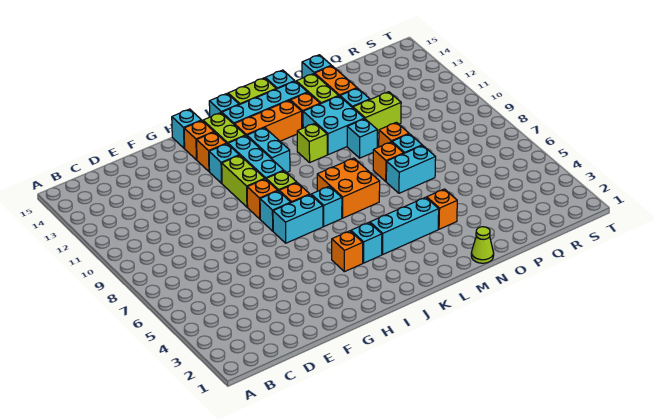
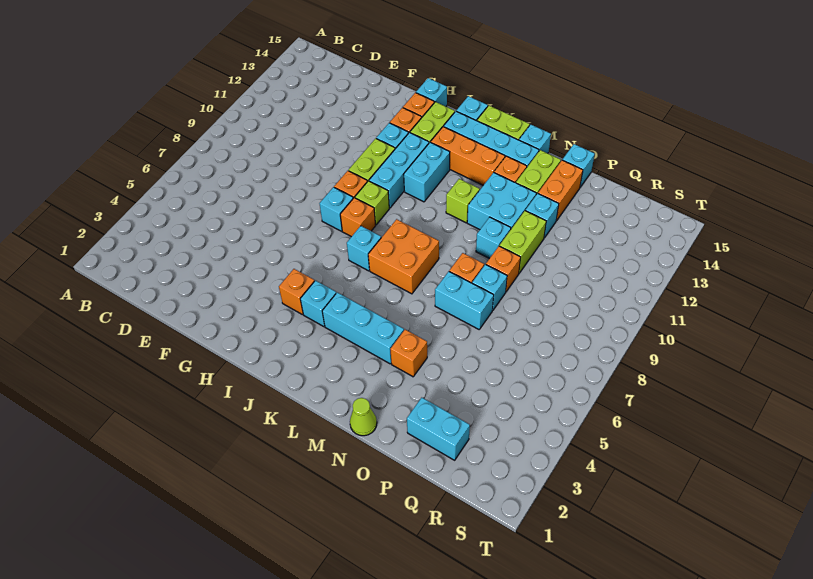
cyan brick H7:I7 level 1 -> cyan brick P2:Q2 level 1
lime brick O11:P11 level 1 -> lime brick O10:O11 level 1

